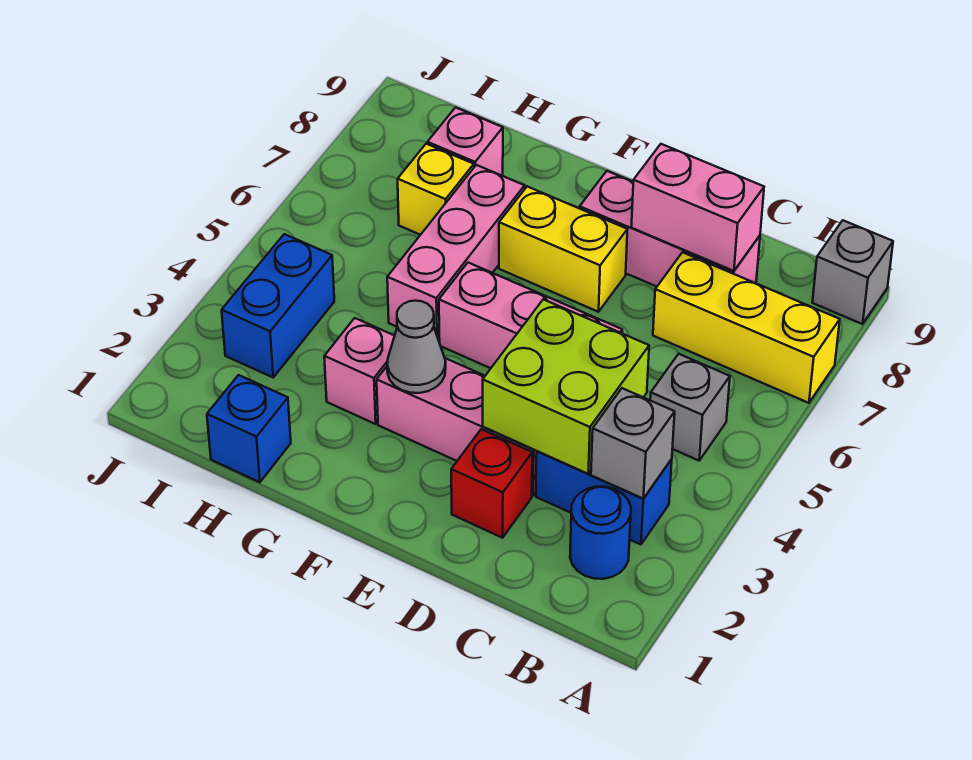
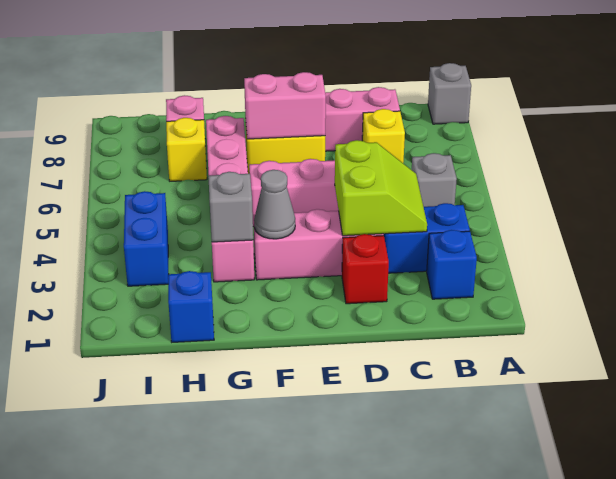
yellow brick A7:C7 level 1 -> yellow brick C7 level 1
blue round brick B2 level 1 -> blue brick B2 level 1
grey brick B3 level 2 -> grey brick G3 level 2
lime brick C3:D4 level 2 -> lime slope C3:D4 level 2 top D
pink brick C8:D8 level 2 -> pink brick E7:F7 level 2

